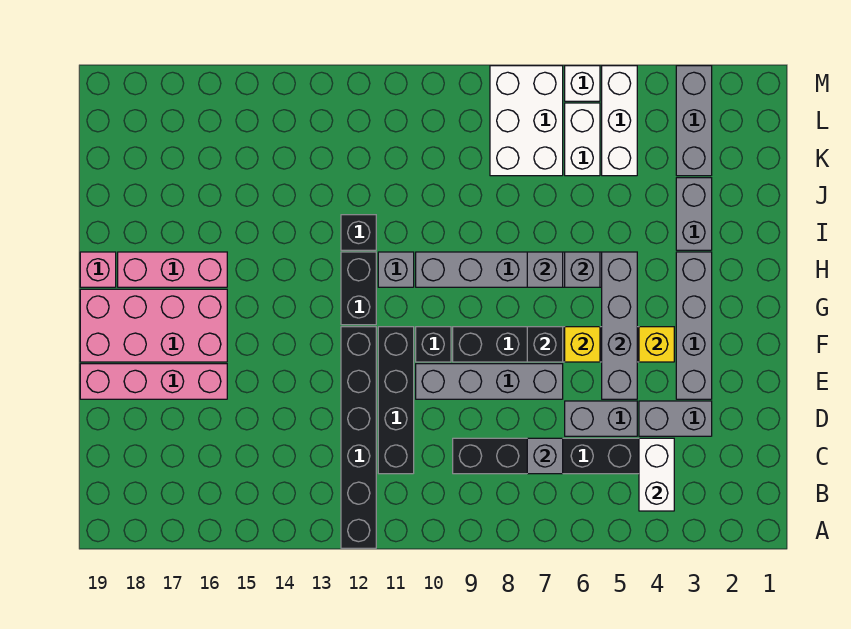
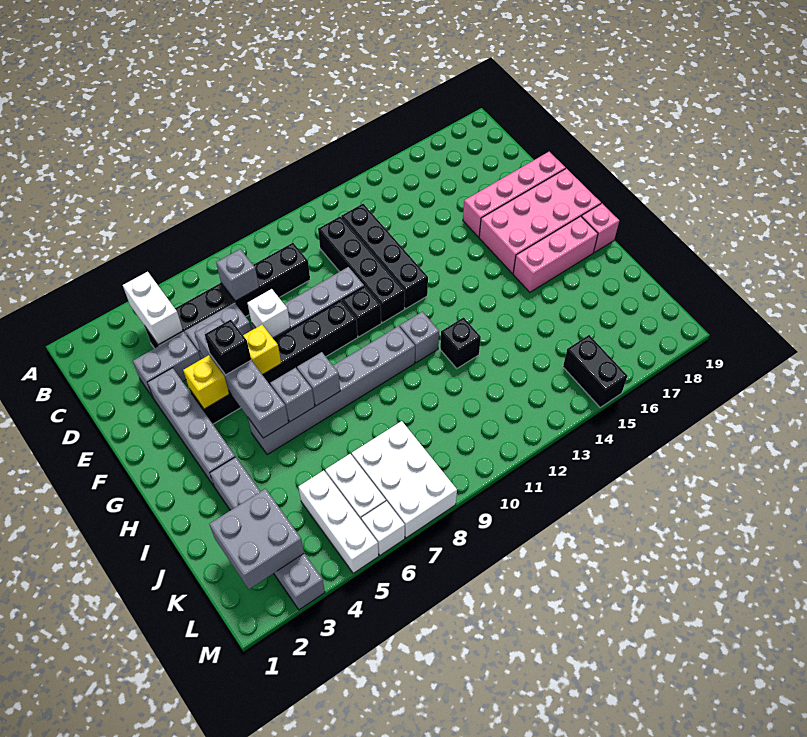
black brick A12:F12 level 1 -> black brick C12:F12 level 1
none -> white brick E7 level 2
black brick F7 level 2 -> black brick F5 level 3
black brick G12:H12 level 1 -> black brick L15:M15 level 1
none -> grey brick K2:L3 level 2

